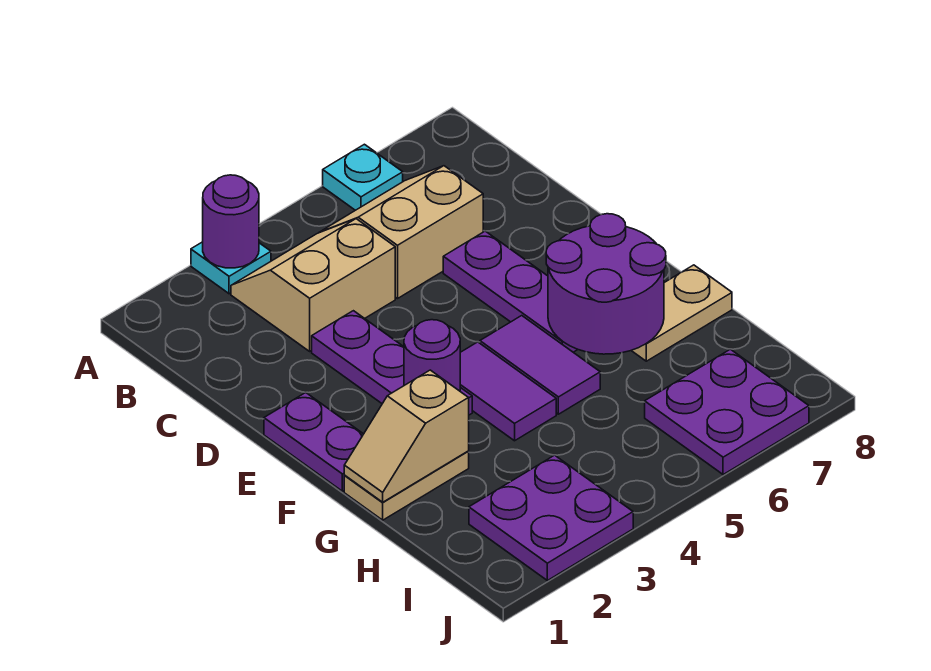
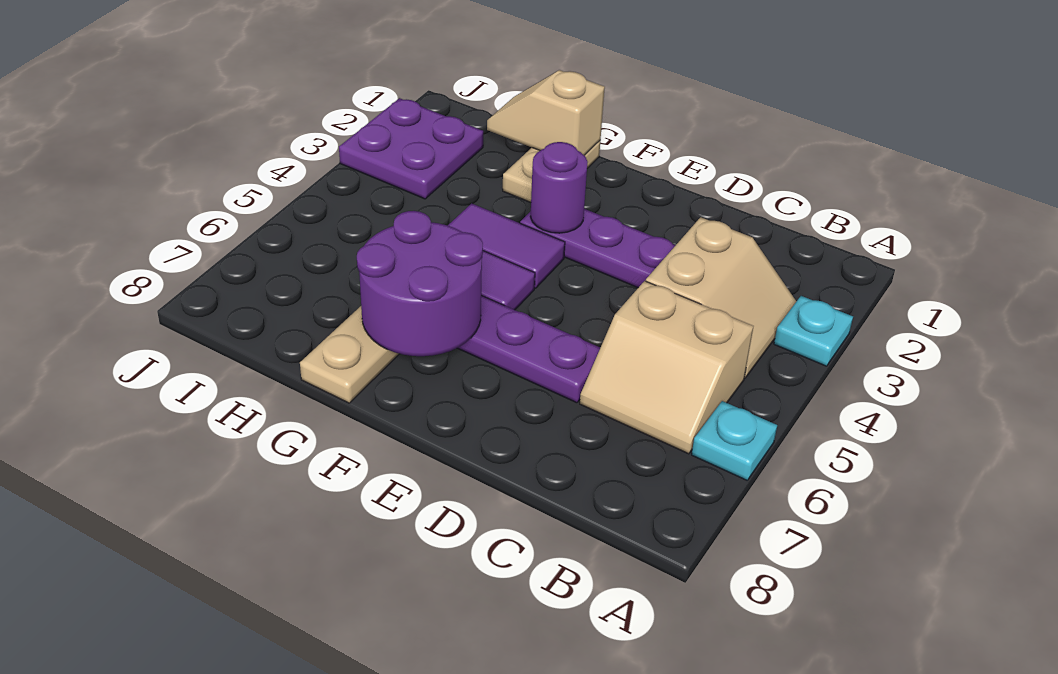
purple round brick A3 level 2 -> none
tan slope B5:C6 level 1 top C -> tan slope B5:C6 level 1 top 5
purple plate E1:F1 level 1 -> none
tan slope G1:G2 level 2 top 2 -> tan slope G1:H1 level 2 top G
purple plate I6:J7 level 1 -> none

